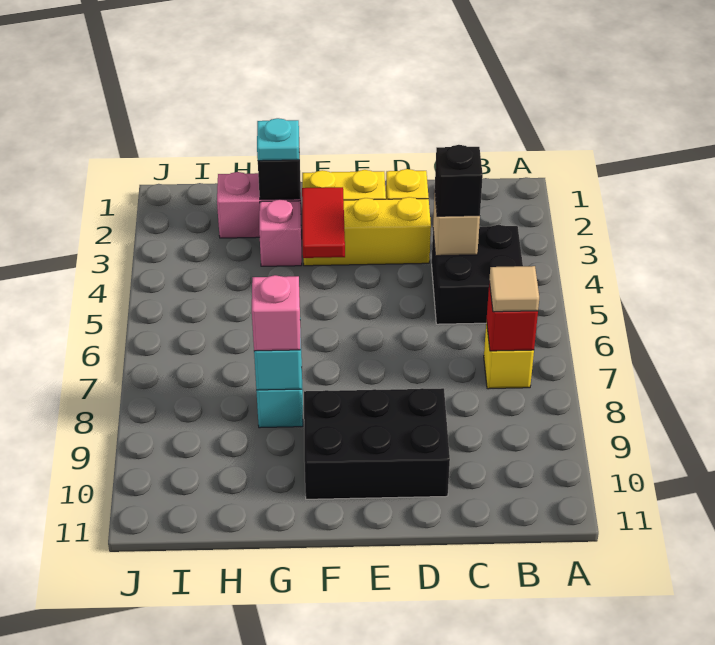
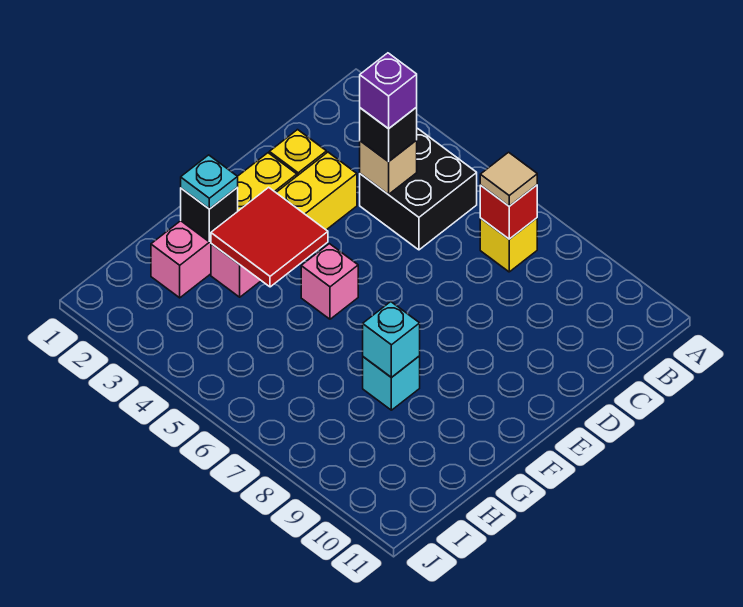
none -> purple brick C4 level 4
black brick D9:F10 level 1 -> none
red tile F3:F4 level 2 -> red tile F3:G4 level 2
pink brick G8 level 3 -> pink brick F5 level 1

